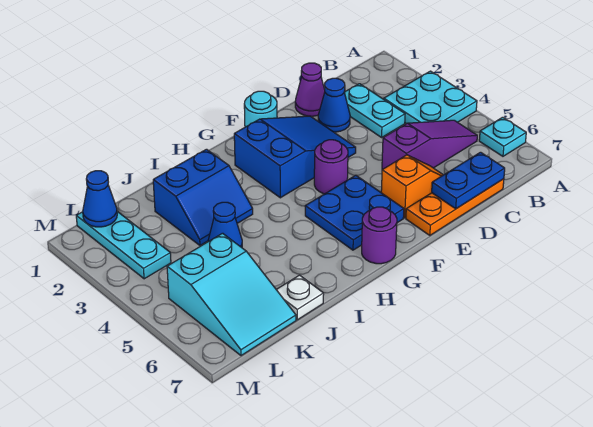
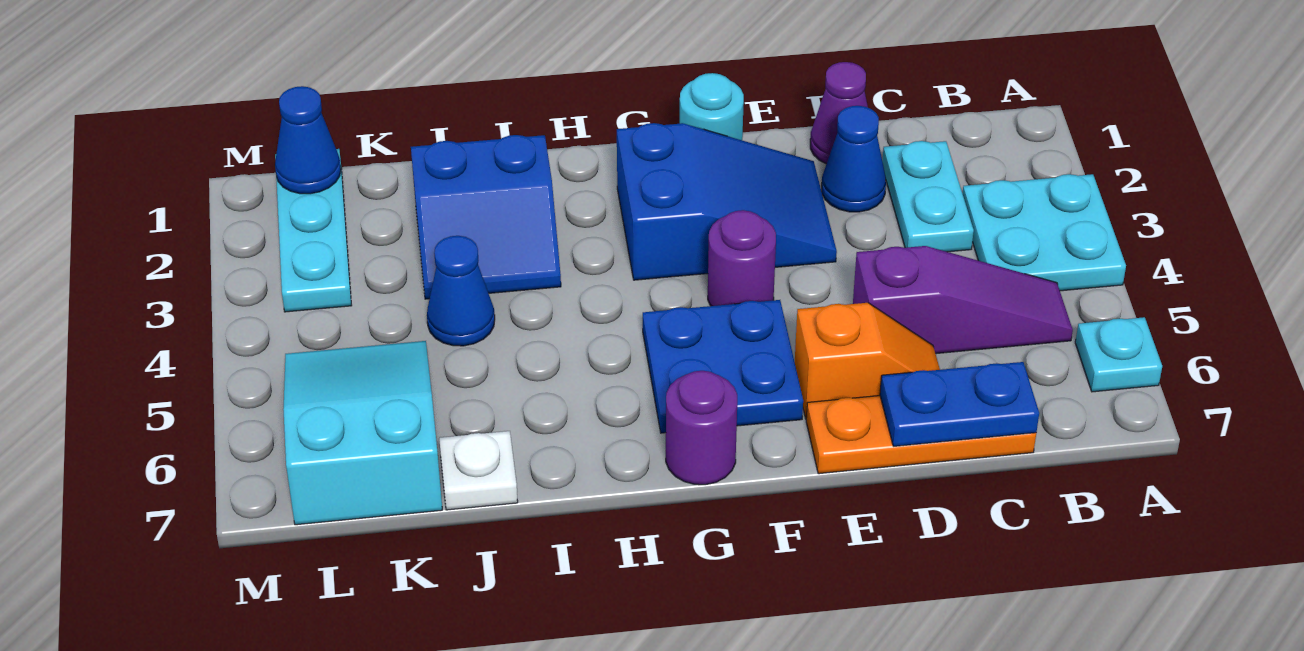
cyan slope K5:L7 level 1 top 5 -> cyan slope K5:L7 level 1 top 7

